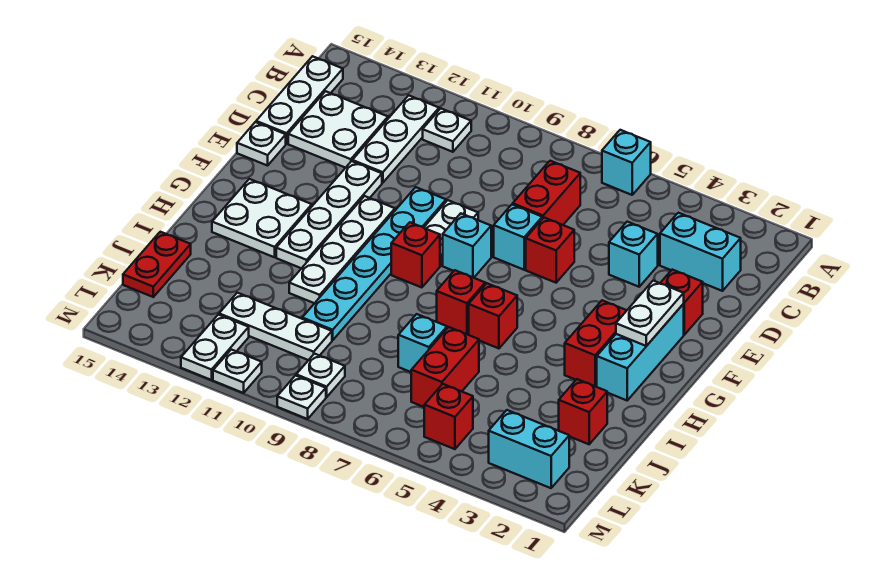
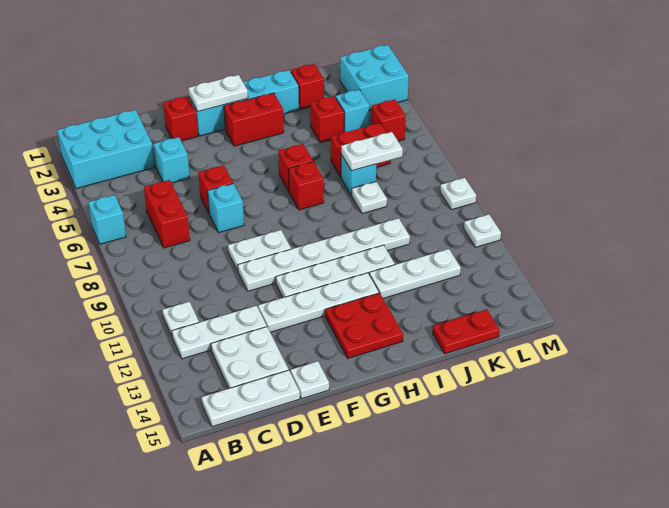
cyan brick C2:C3 level 1 -> cyan brick A2:C3 level 1
red brick C7:D7 level 1 -> red brick C6:C7 level 1
cyan plate E10:J10 level 1 -> white plate E10:J10 level 1
cyan brick F2:H2 level 1 -> cyan brick F2:I2 level 1
cyan brick F8 level 1 -> cyan brick K4 level 1
red brick G9 level 1 -> red brick J4 level 1
white plate G13:H14 level 1 -> red plate G13:H14 level 1
white plate K10:K12 level 1 -> white plate I12:K12 level 1
cyan brick L2:L3 level 1 -> cyan brick L2:M3 level 1
white plate L9 level 1 -> white plate J8 level 1
white plate L12:M12 level 1 -> white plate J7:K7 level 2

